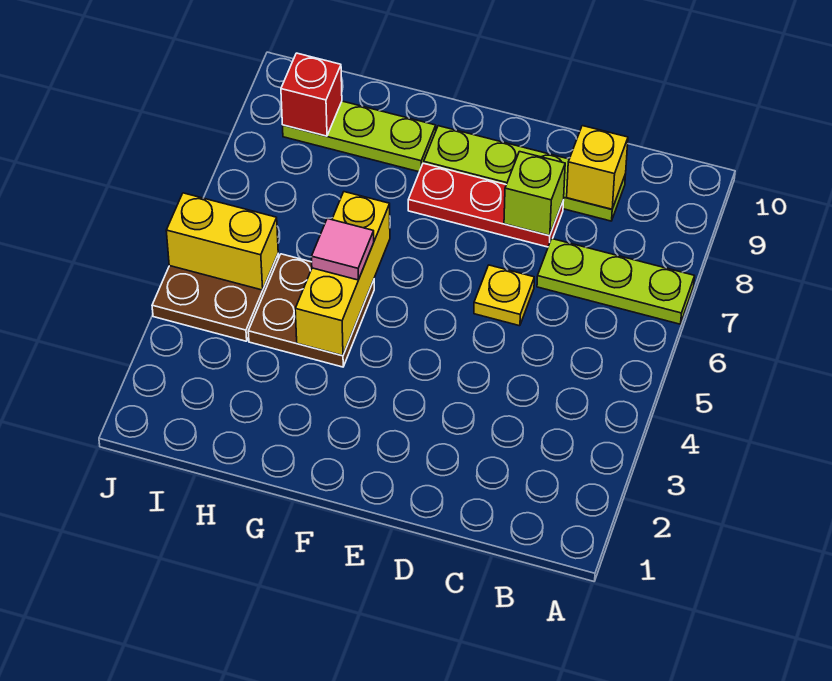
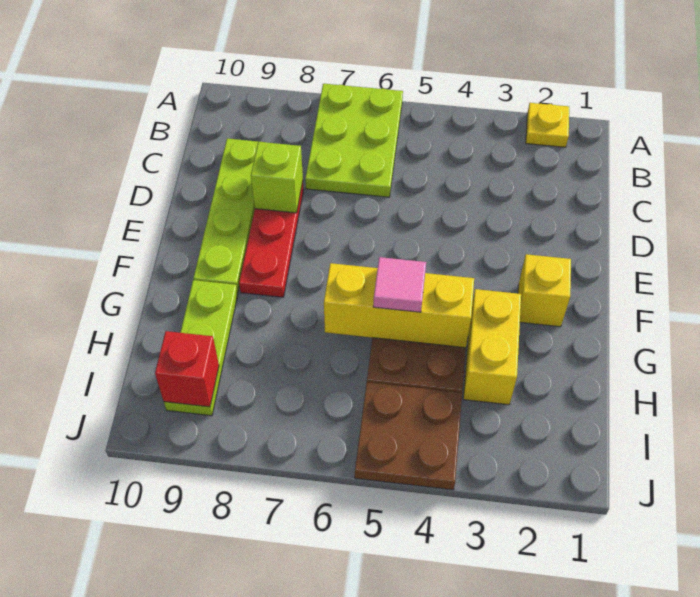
lime plate A7:C7 level 1 -> lime plate A6:C7 level 1
yellow brick C9 level 2 -> yellow brick F2 level 1
yellow plate D6 level 1 -> yellow plate A2 level 1
yellow brick I5:J5 level 2 -> yellow brick G3:H3 level 1

